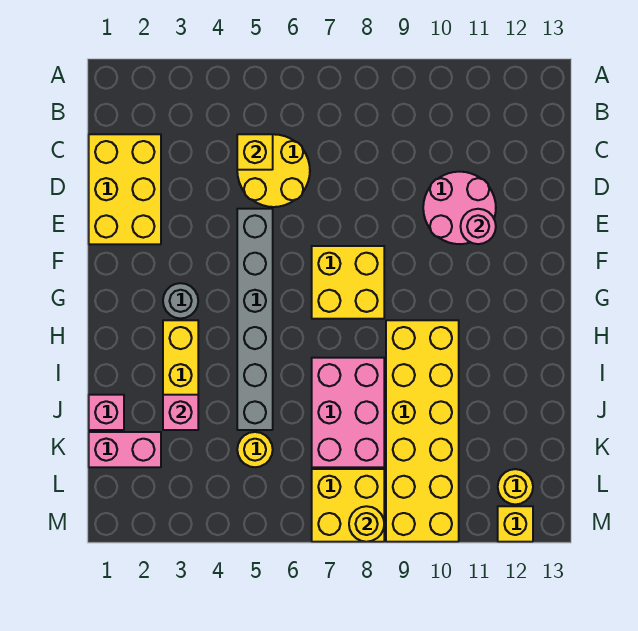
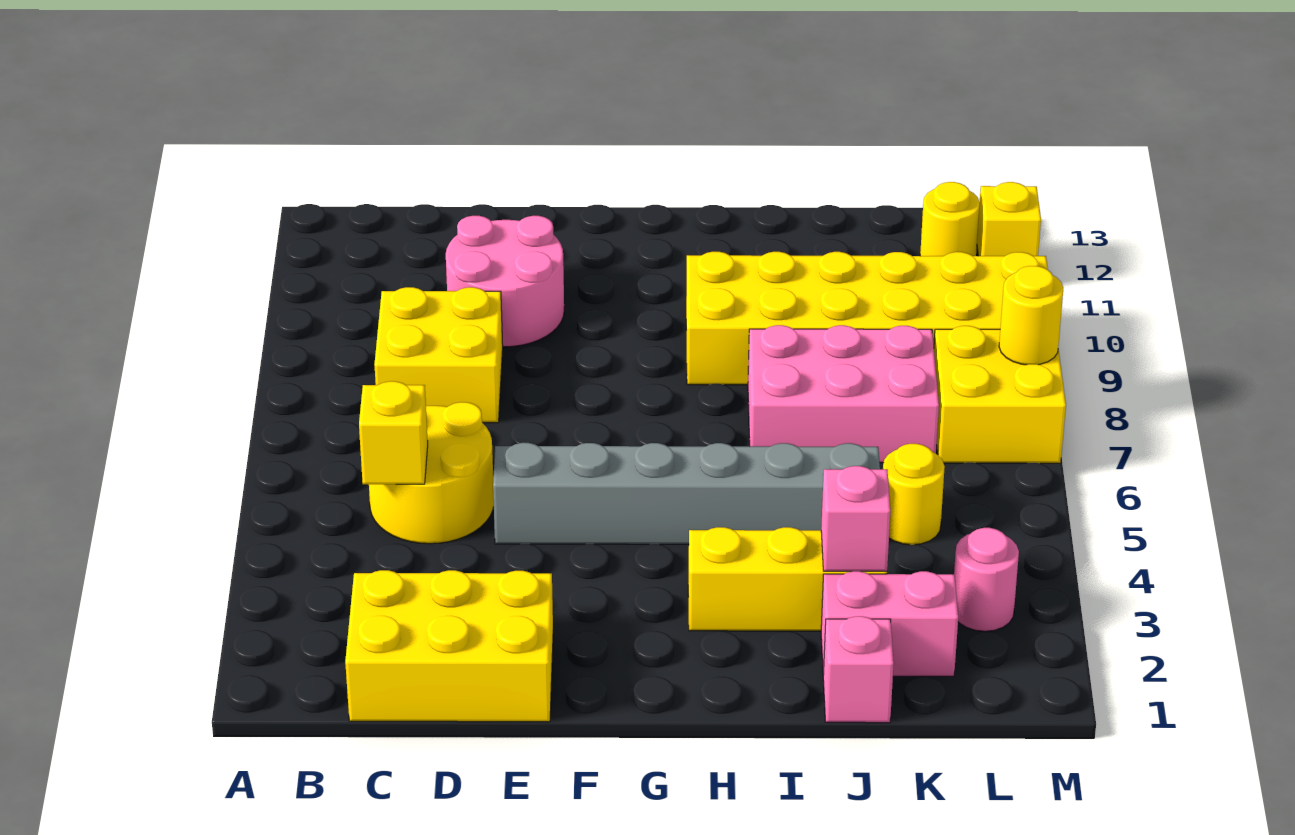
pink round brick E11 level 2 -> pink round brick L3 level 1
yellow brick F7:G8 level 1 -> yellow brick C8:D9 level 1
grey round brick G3 level 1 -> none
pink brick K1:K2 level 1 -> pink brick J2:K2 level 1

